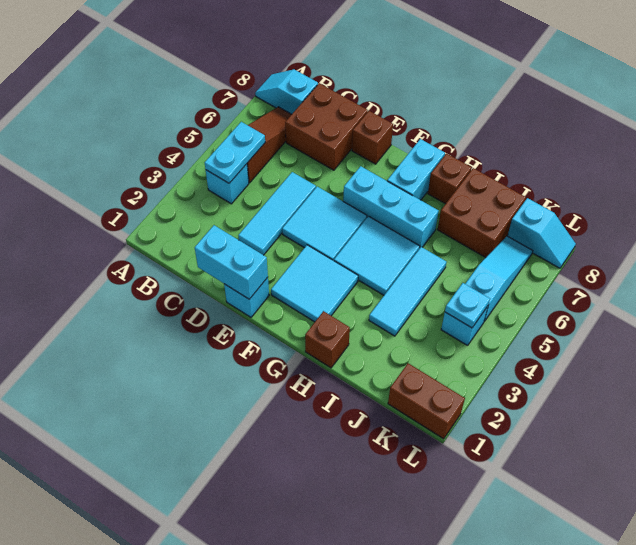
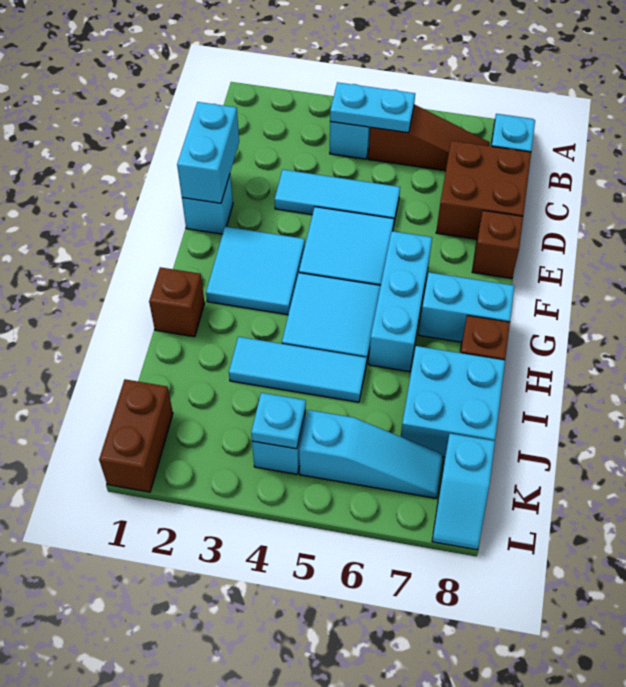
brown brick I7:J8 level 1 -> cyan brick I7:J8 level 1

